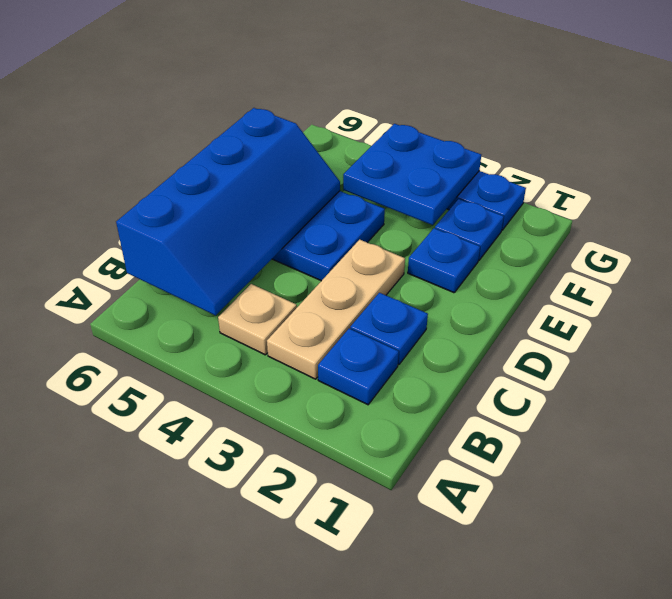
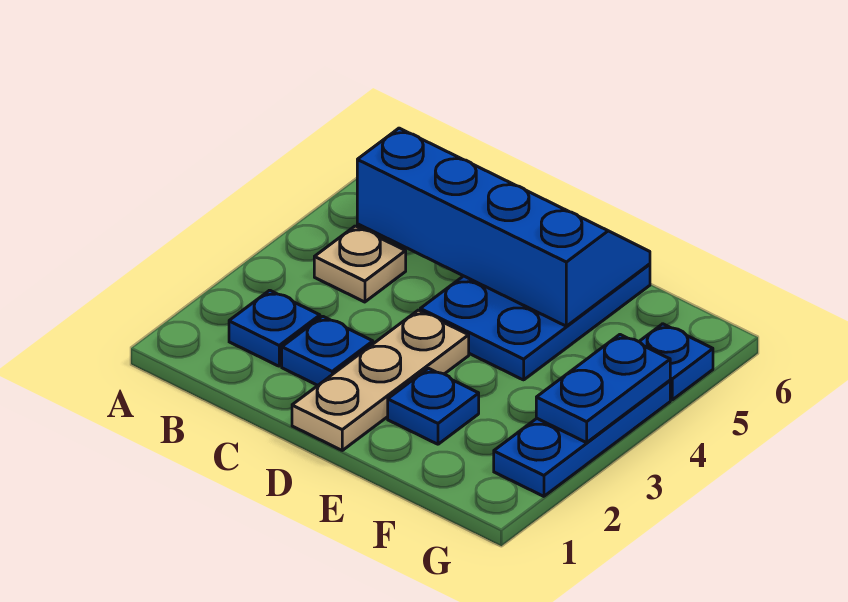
tan plate B3:D3 level 1 -> tan plate D1:D3 level 1
blue slope B5:E6 level 2 top 6 -> blue slope B5:E6 level 2 top 5
blue plate F2 level 1 -> blue plate G5 level 1
blue plate F3:G4 level 2 -> blue plate G3:G4 level 2

